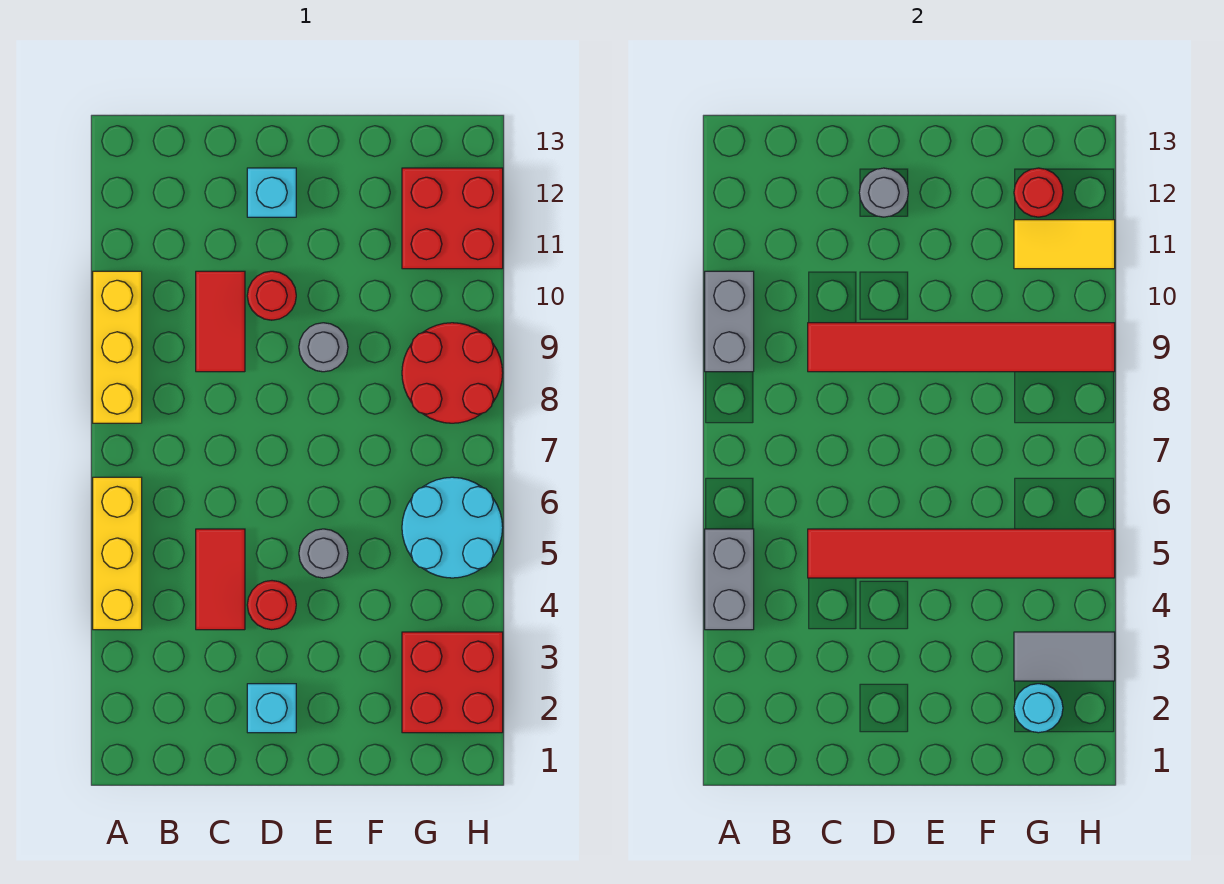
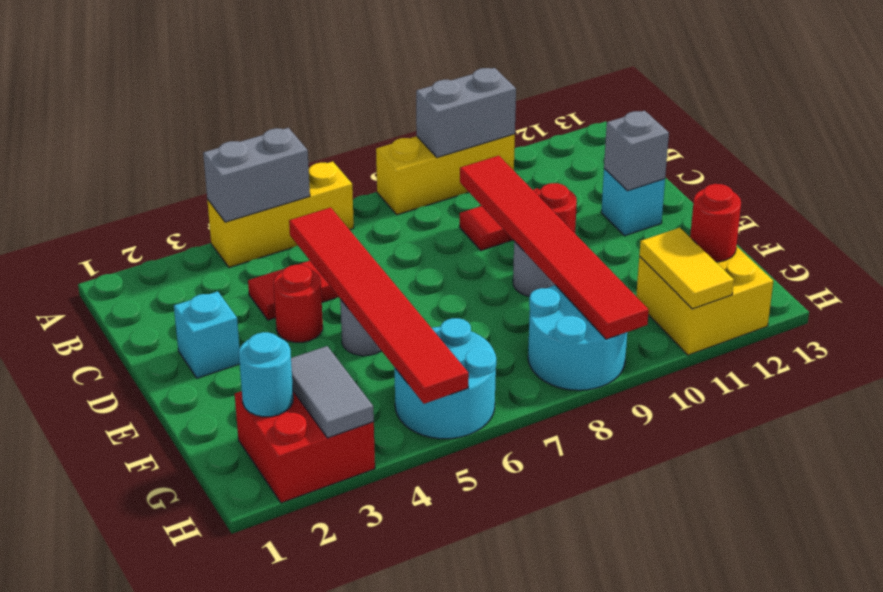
grey round brick D12 level 2 -> grey brick D12 level 2
red round brick G8:H9 level 1 -> cyan round brick G8:H9 level 1
red brick G11:H12 level 1 -> yellow brick G11:H12 level 1

